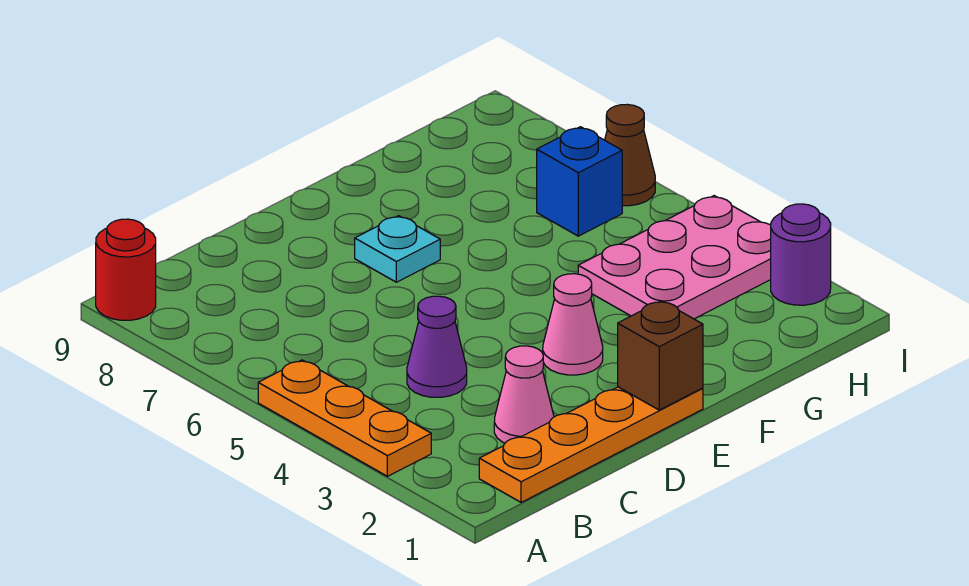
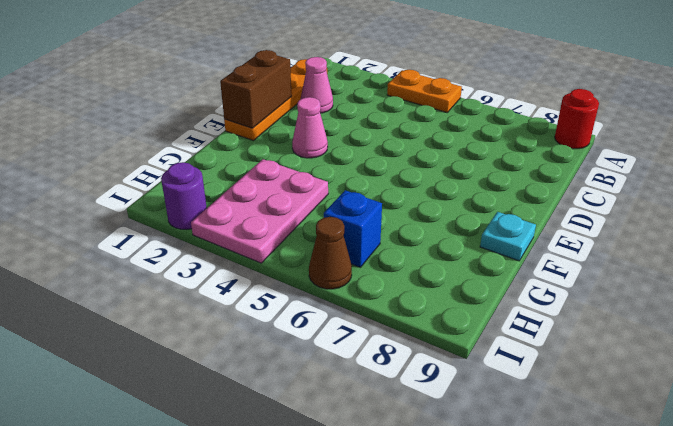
orange plate A3:A5 level 1 -> orange plate A4:A5 level 1
purple cone C4 level 1 -> none
brown brick E1 level 2 -> brown brick D1:E1 level 2
cyan plate E7 level 1 -> cyan plate F9 level 1

